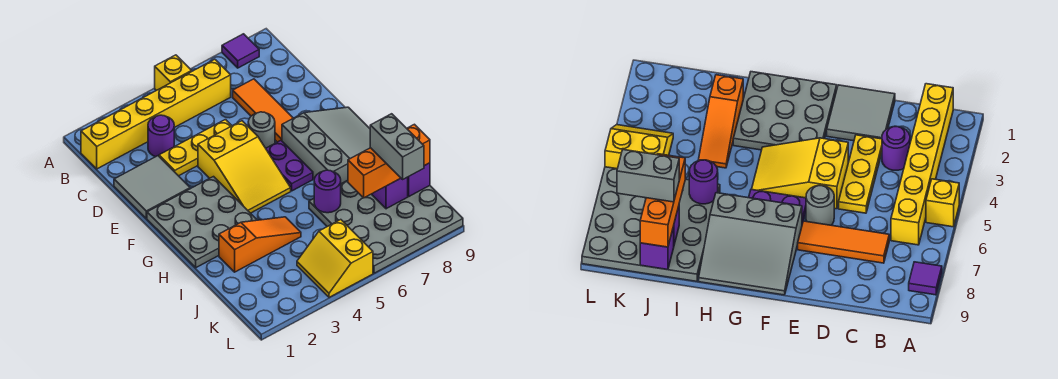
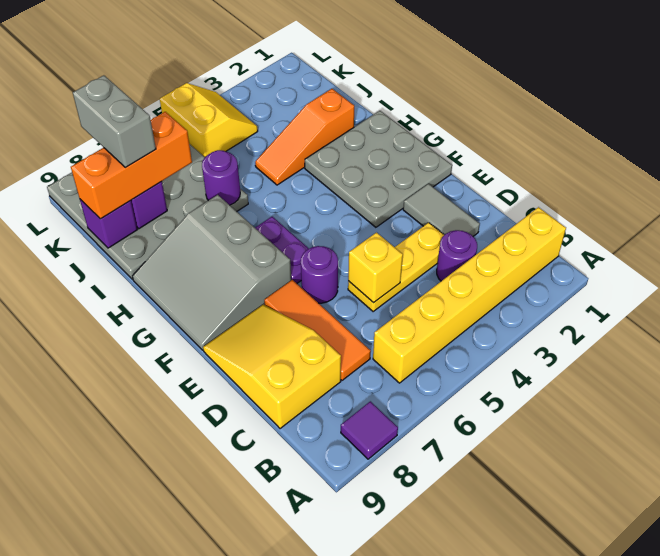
yellow brick A5 level 1 -> yellow brick D5 level 2
grey tile D1:E2 level 1 -> grey tile D2:E2 level 1
yellow slope E4:G5 level 1 top E -> yellow slope C8:E9 level 1 top C
grey round brick E6 level 1 -> purple round brick E6 level 1

